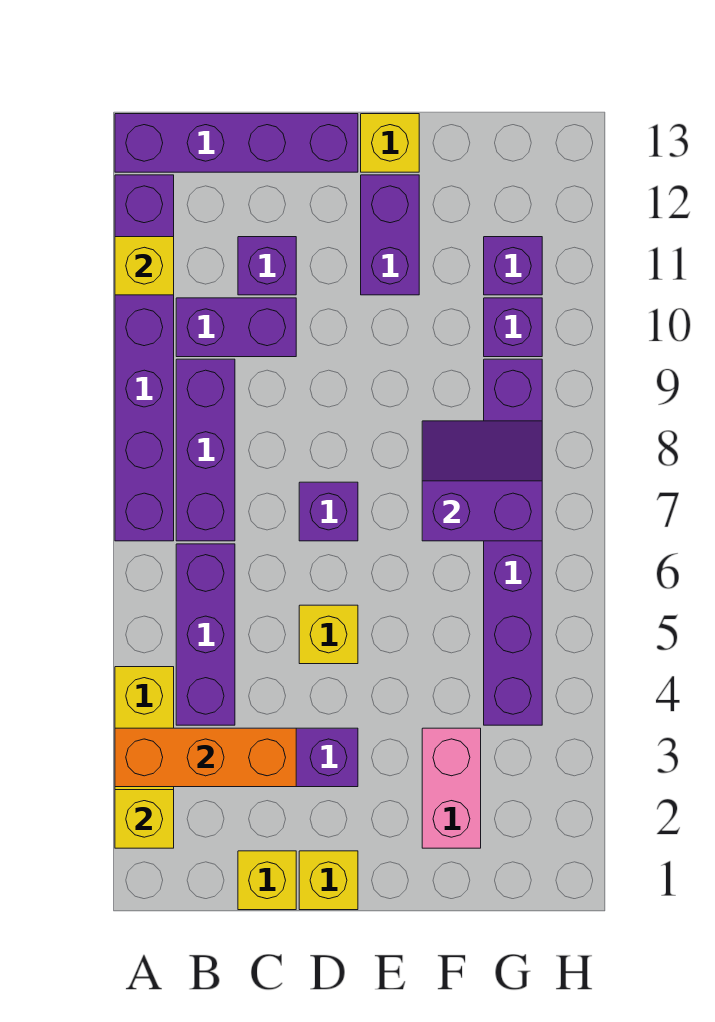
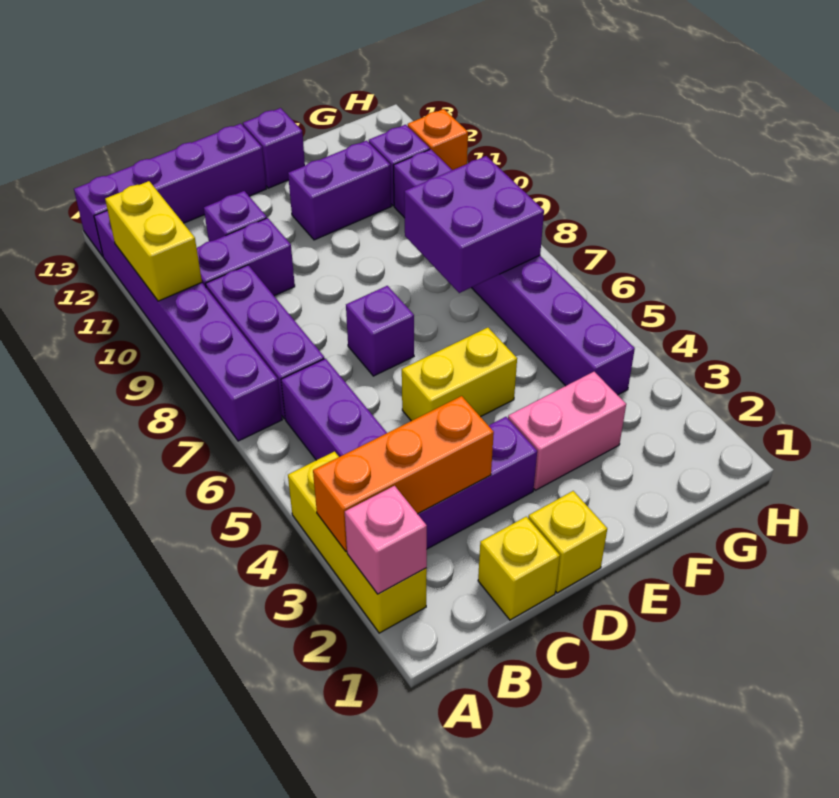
yellow brick A2 level 2 -> pink brick A2 level 2
yellow brick A11 level 2 -> yellow brick A10:A11 level 2
yellow brick D5 level 1 -> yellow brick D5:E5 level 1
purple brick E11:E12 level 1 -> purple brick E11:F11 level 1
yellow brick E13 level 1 -> purple brick E13 level 1
pink brick F2:F3 level 1 -> pink brick E3:F3 level 1
purple slope F7:G8 level 2 top 7 -> purple brick F7:G8 level 2
none -> orange brick H11 level 1

